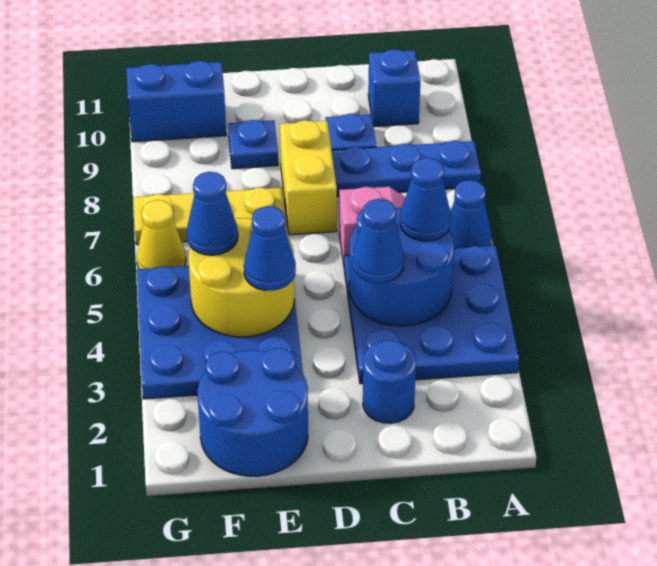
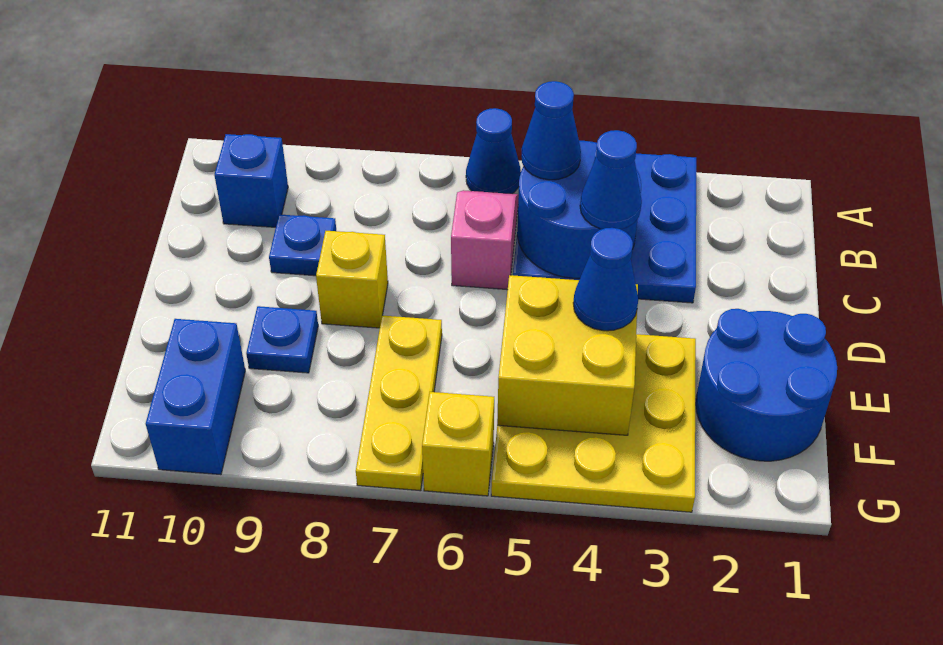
blue plate A8:C8 level 1 -> none
blue round brick C2 level 1 -> none
yellow brick D7:D8 level 1 -> yellow brick D8 level 1
blue plate E3:G5 level 1 -> yellow plate E3:G5 level 1
yellow round brick E4:F5 level 2 -> yellow brick E4:F5 level 2
blue cone F5 level 3 -> none
yellow cone G6 level 1 -> yellow brick G6 level 1

